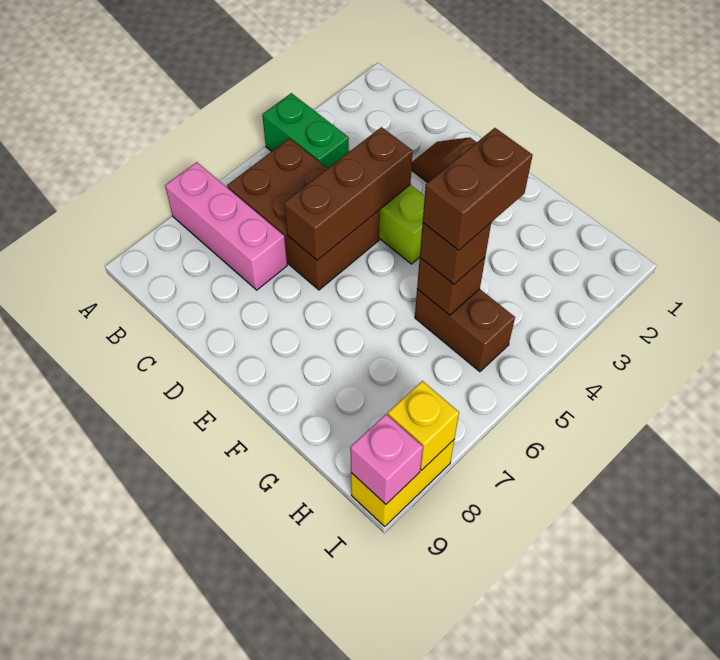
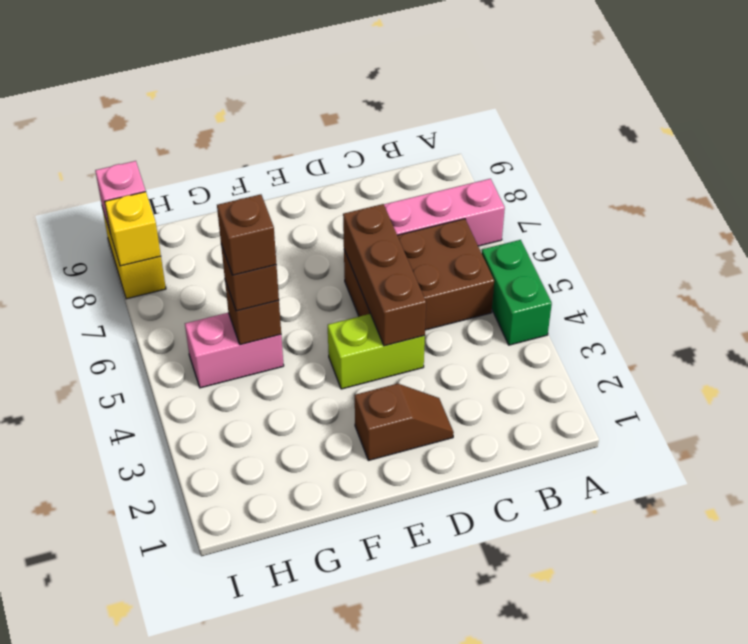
green brick A4:B4 level 1 -> green brick A4:A5 level 1
brown brick G4:G5 level 4 -> brown brick G5 level 4
brown brick G5:H5 level 1 -> pink brick G5:H5 level 1

